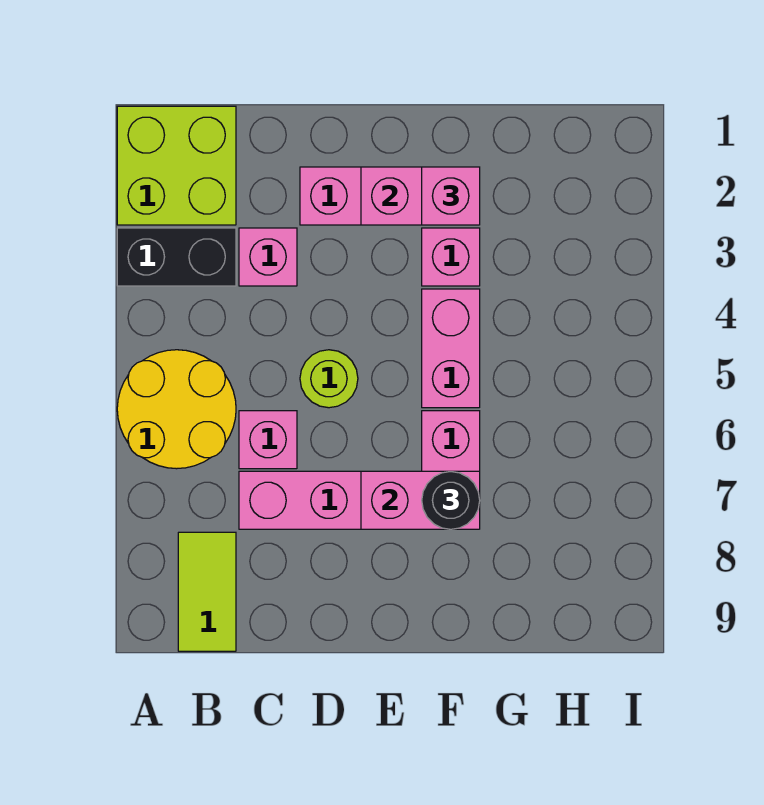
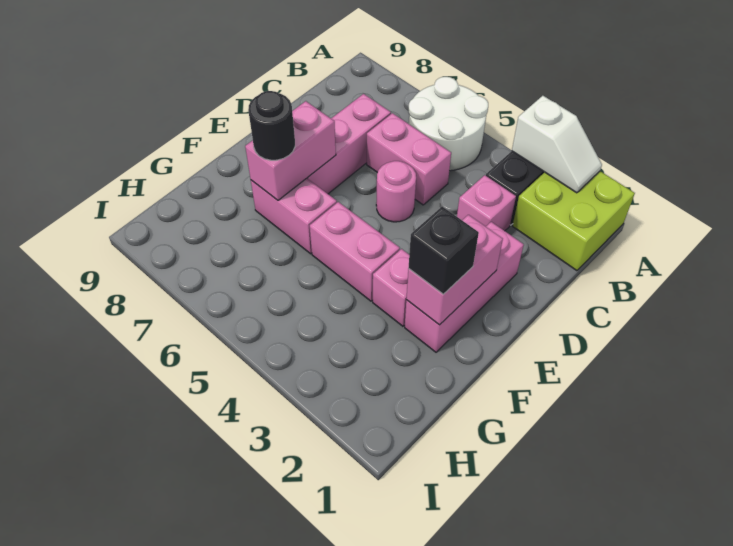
none -> white slope A2:A3 level 2 top 3
yellow round brick A5:B6 level 1 -> white round brick A5:B6 level 1
lime tile B8:B9 level 1 -> none
pink brick C6 level 1 -> pink brick C5:C6 level 1
lime round brick D5 level 1 -> pink round brick D5 level 1
pink brick F2 level 3 -> black brick F2 level 3

